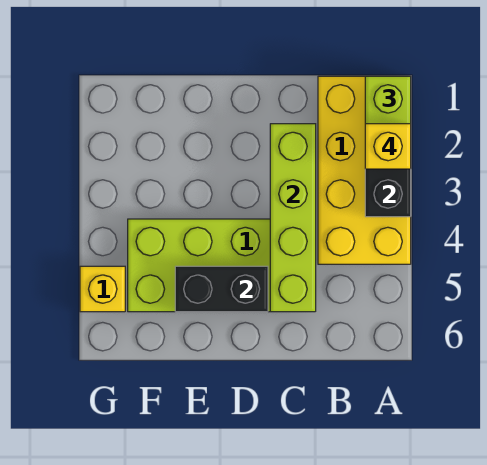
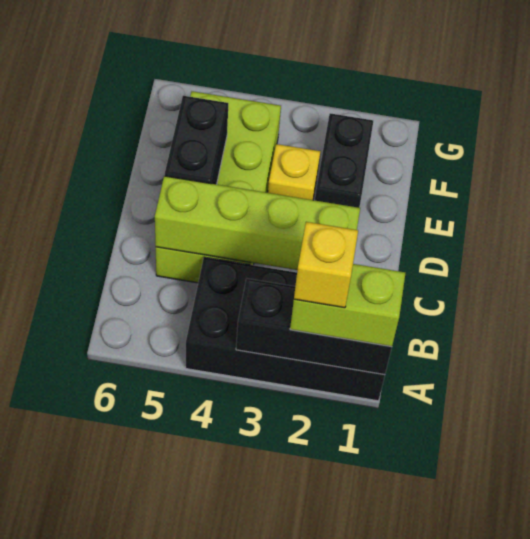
yellow brick A1:B4 level 1 -> black brick A1:B4 level 1
none -> black brick E2:F2 level 1
yellow brick G5 level 1 -> yellow brick E3 level 1

